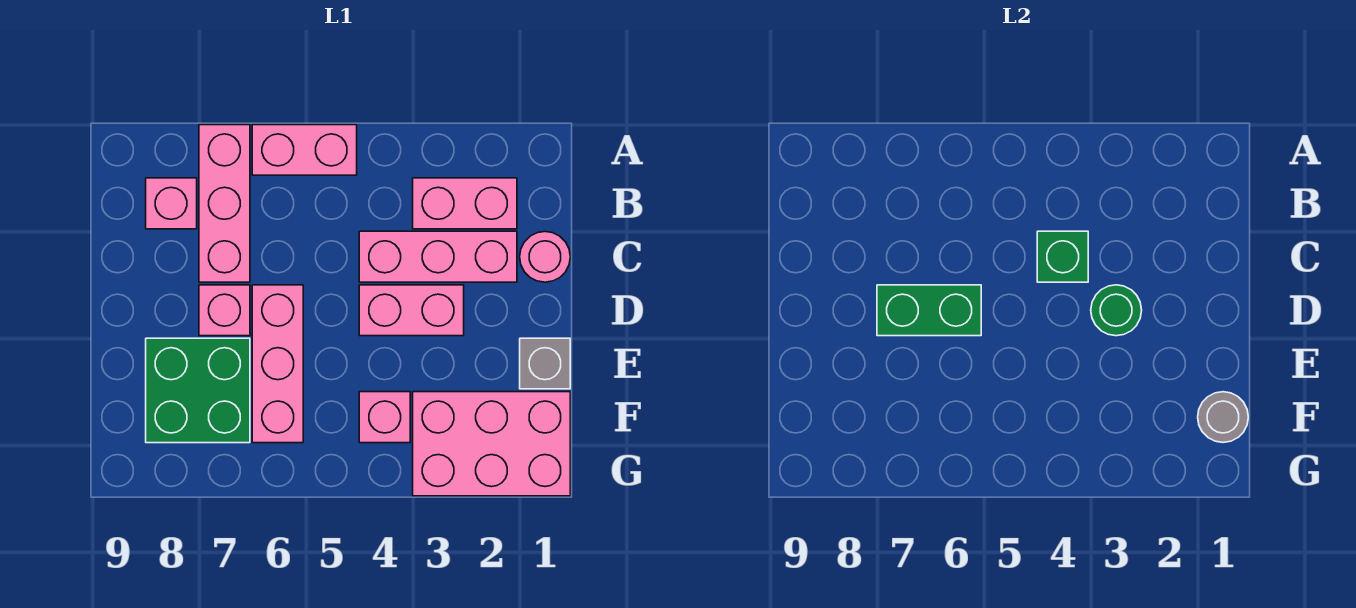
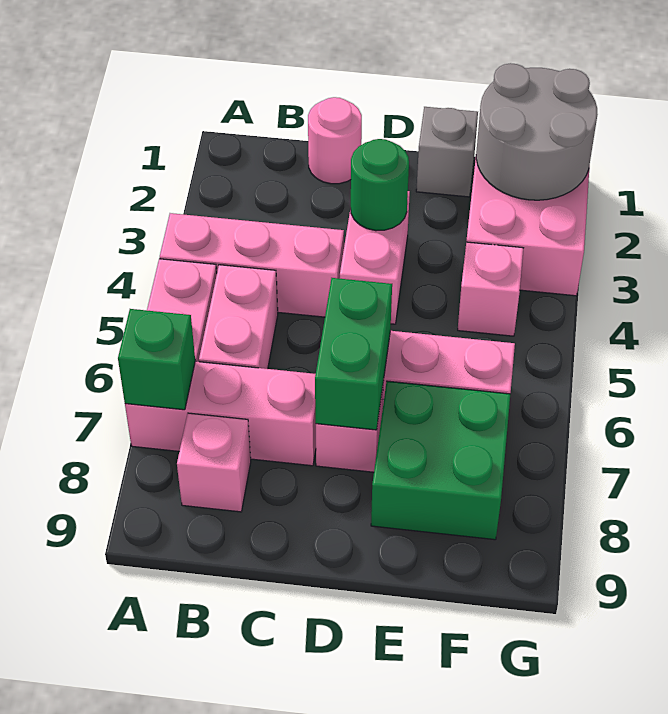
pink brick B2:B3 level 1 -> pink brick B5:B6 level 1
pink brick C2:C4 level 1 -> pink brick A4:C4 level 1
green brick C4 level 2 -> green brick A7 level 2
grey round brick F1 level 2 -> grey round brick F1:G2 level 2

